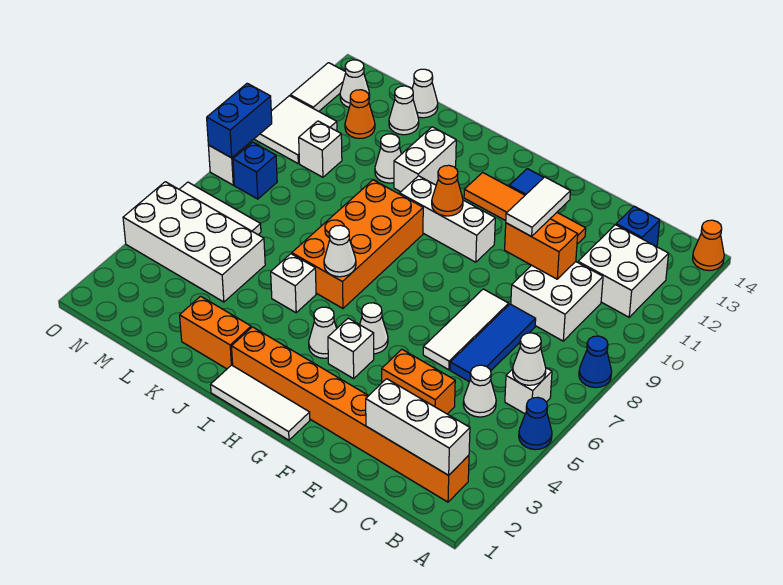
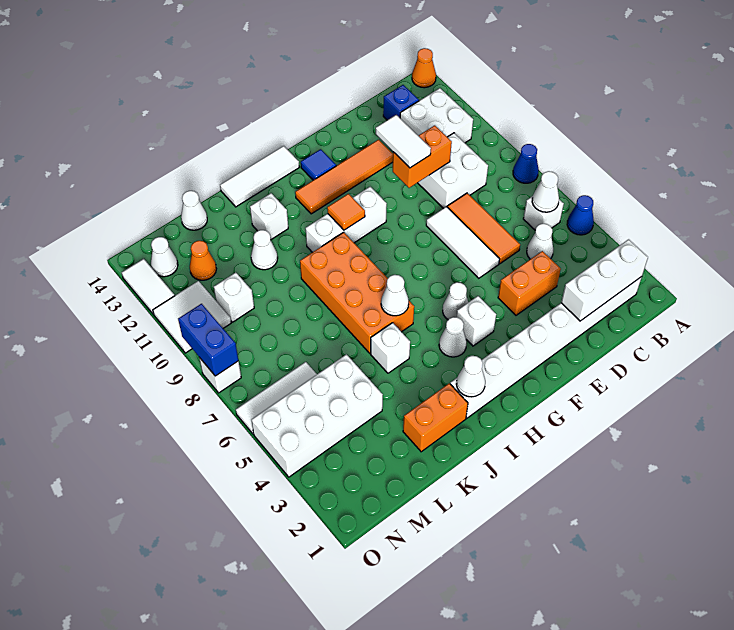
orange brick B2:I2 level 1 -> white brick B2:I2 level 1
blue tile D6:D8 level 1 -> orange tile D6:D8 level 1
white tile G1:I1 level 1 -> white tile H14:J14 level 1
orange cone H10 level 2 -> orange tile H10 level 2
white brick J11:J12 level 1 -> white brick J12 level 1
white cone L13 level 1 -> white cone I2 level 2
blue brick N8 level 1 -> none

